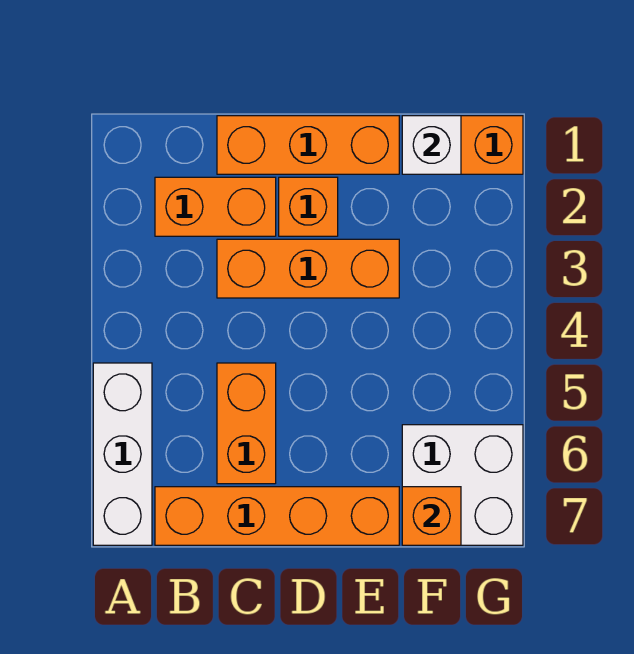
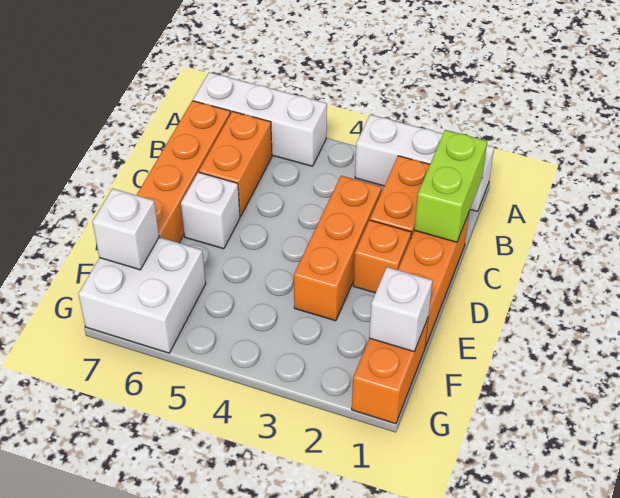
none -> white brick A1:A3 level 1
none -> lime brick B1:C1 level 2
orange brick C5:C6 level 1 -> orange brick B6:C6 level 1
none -> white brick D6 level 1
orange brick F7 level 2 -> white brick F7 level 2

